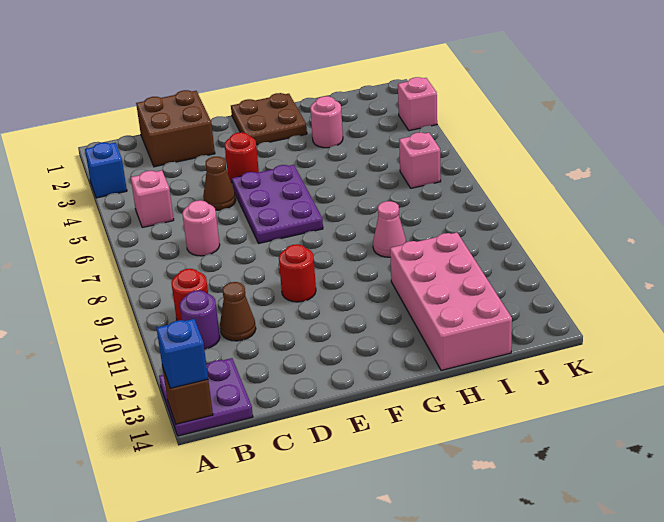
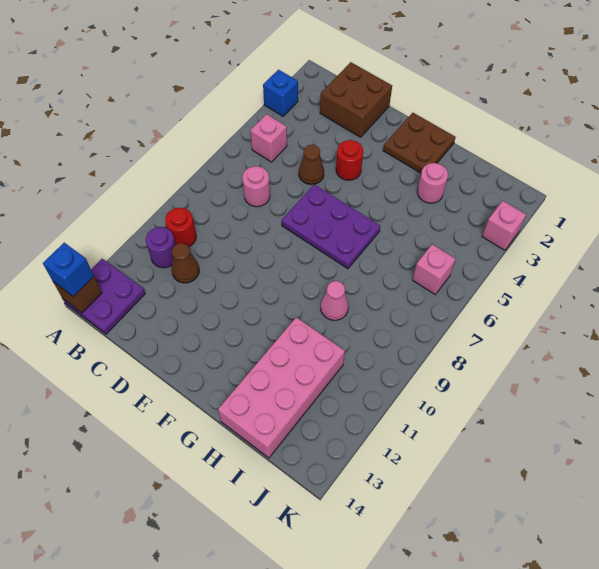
purple plate E5:F7 level 1 -> purple plate E6:G7 level 1
red round brick E10 level 1 -> none

